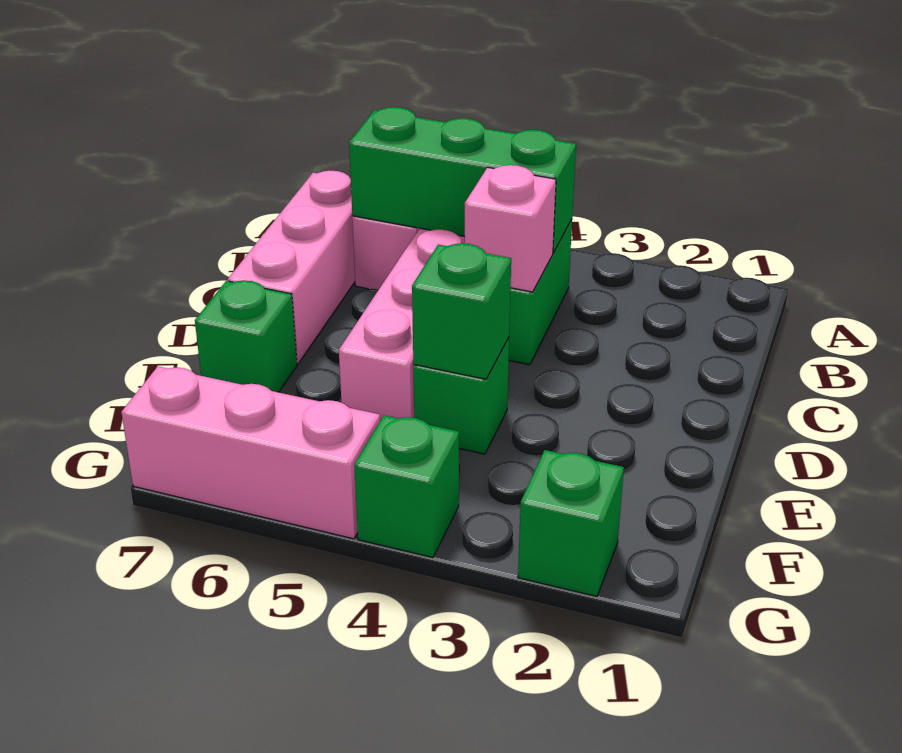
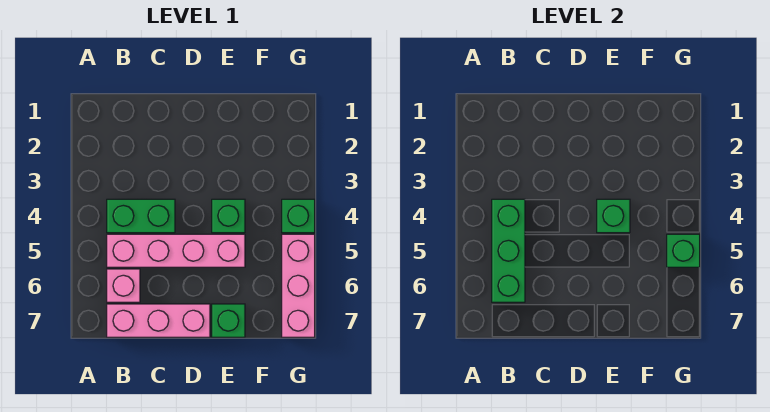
pink brick C4 level 2 -> none
green brick G2 level 1 -> green brick G5 level 2

